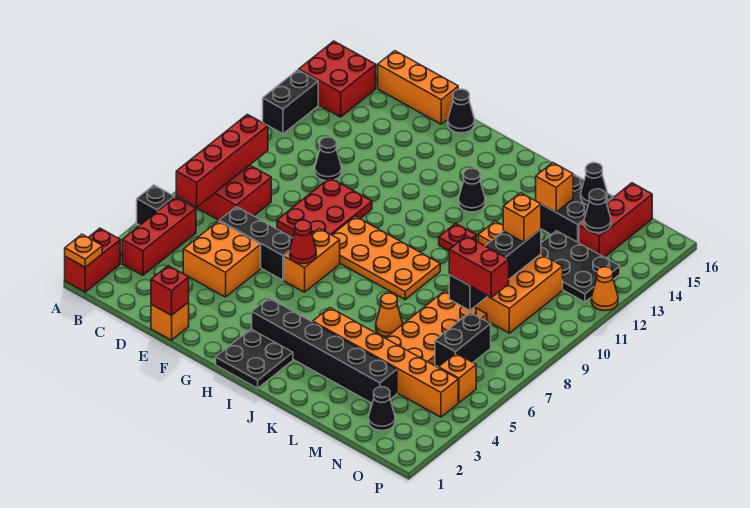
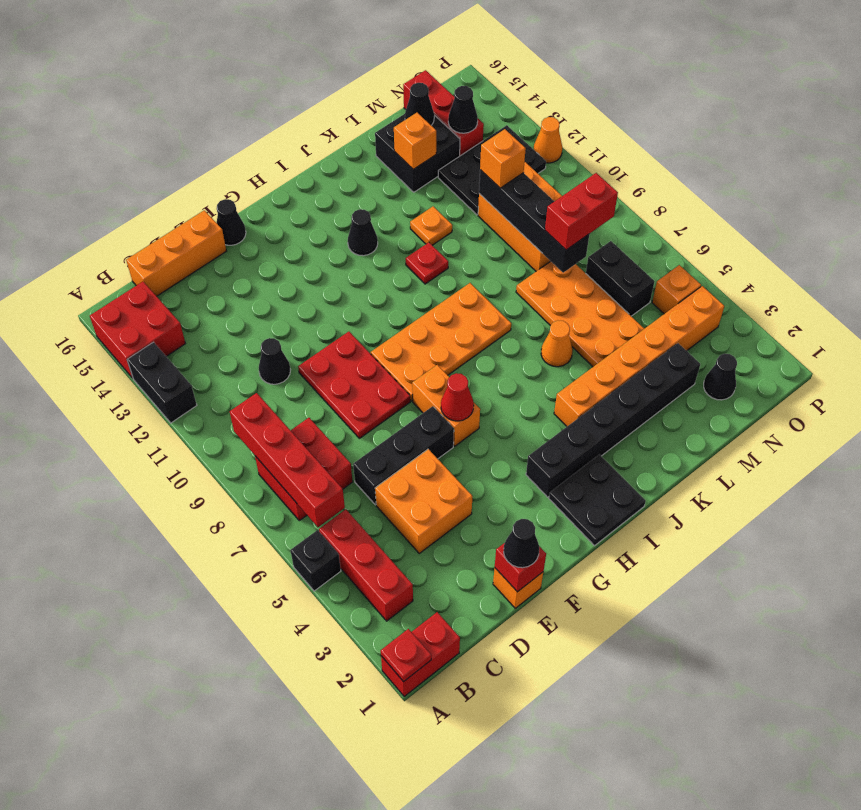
red brick A1:A2 level 1 -> red brick A1:B1 level 1
orange plate A1 level 2 -> red plate A1 level 2
none -> black cone E1 level 3

